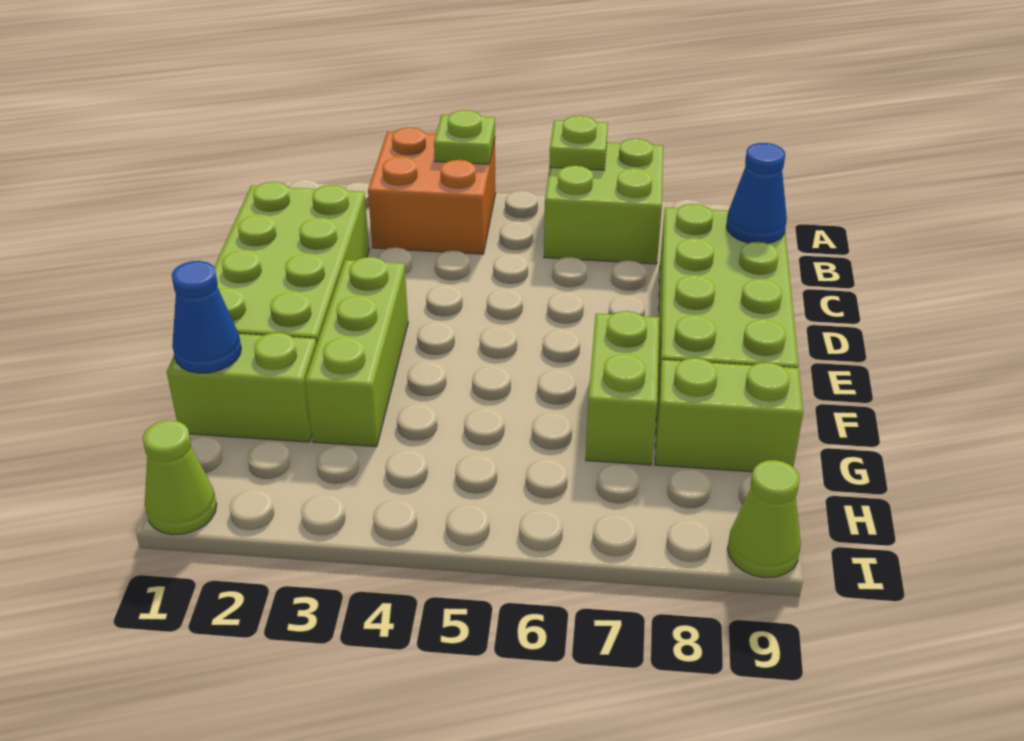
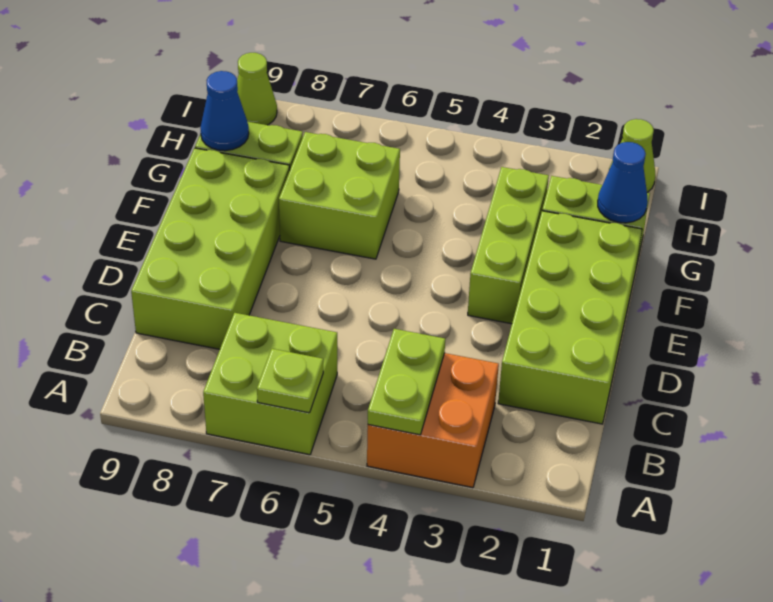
lime plate A4 level 2 -> lime plate A4:B4 level 2
blue cone C9 level 2 -> blue cone G9 level 2
lime brick F7:G7 level 1 -> lime brick F6:G7 level 1

